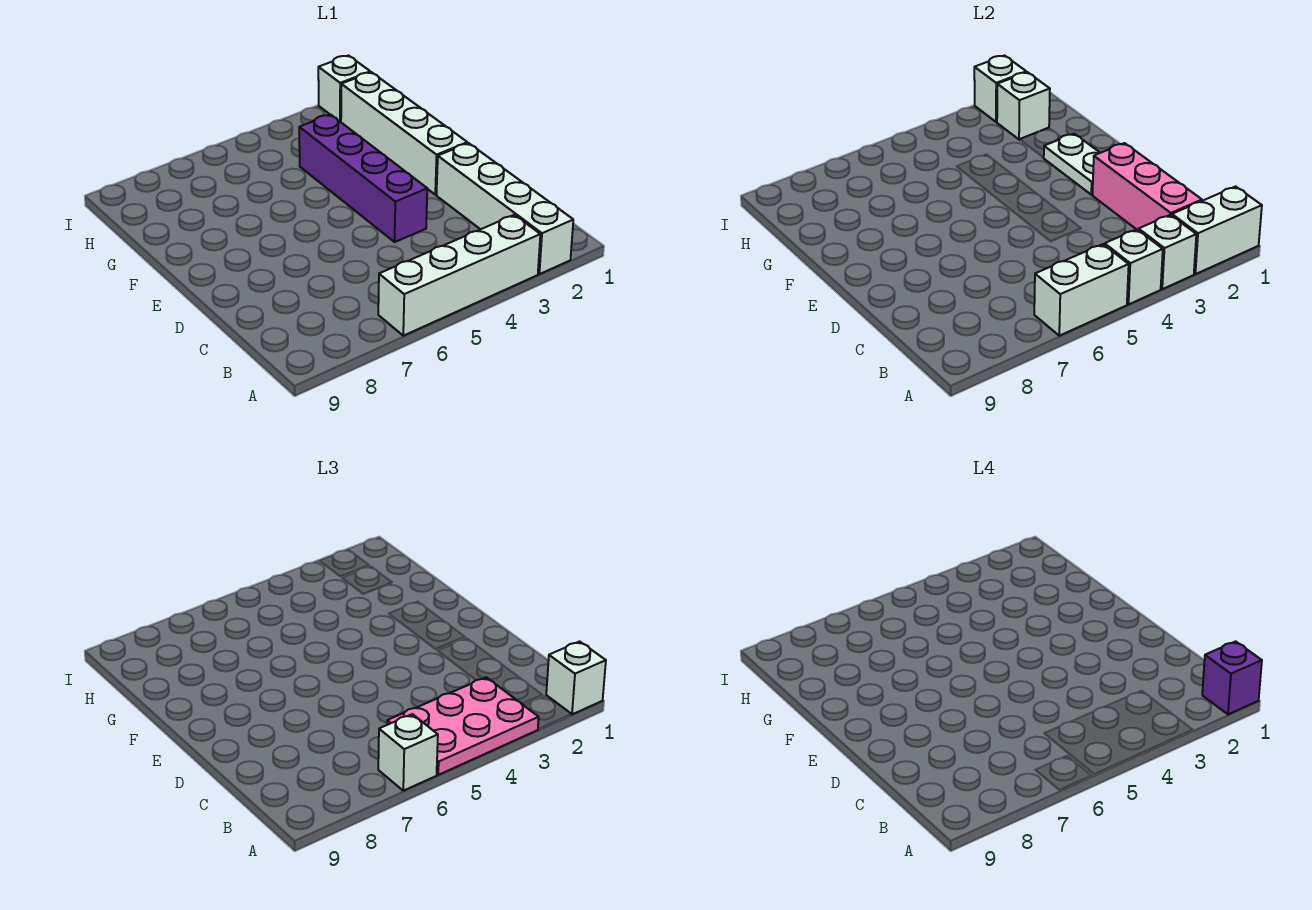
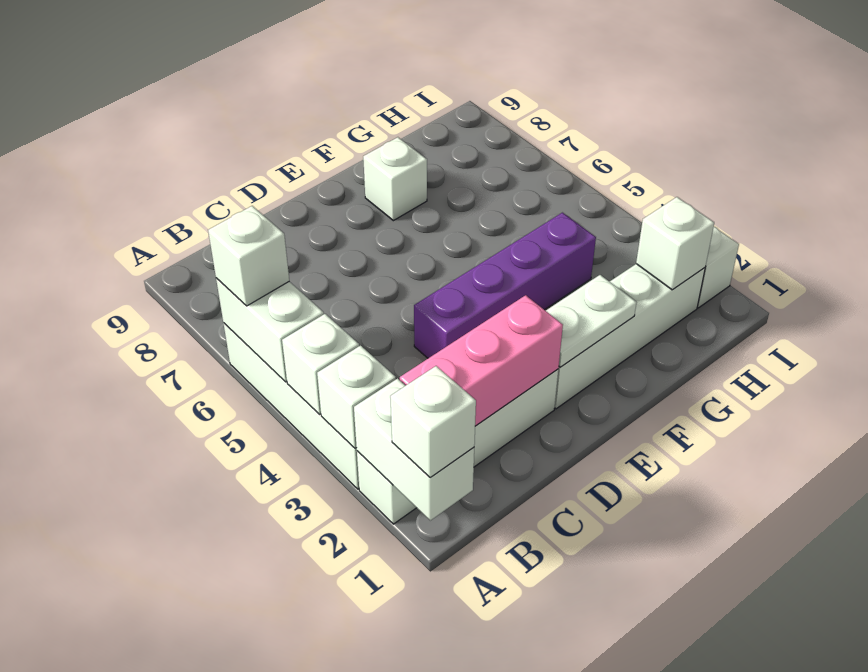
purple brick A1 level 4 -> none
pink plate A3:B5 level 3 -> none
white brick I2 level 2 -> white brick F8 level 1

